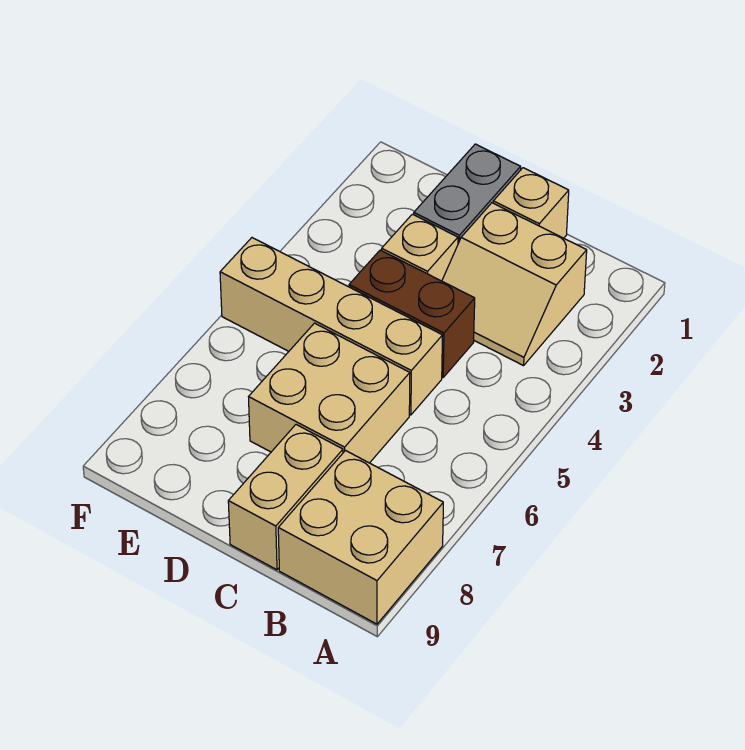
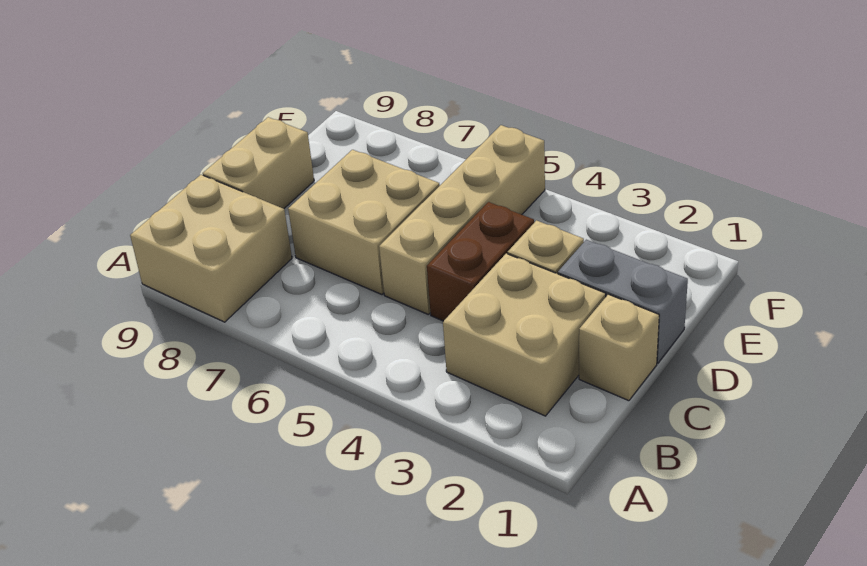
tan slope B2:C3 level 1 top 2 -> tan brick B2:C3 level 1
tan brick C8:C9 level 1 -> tan brick C9:D9 level 1

